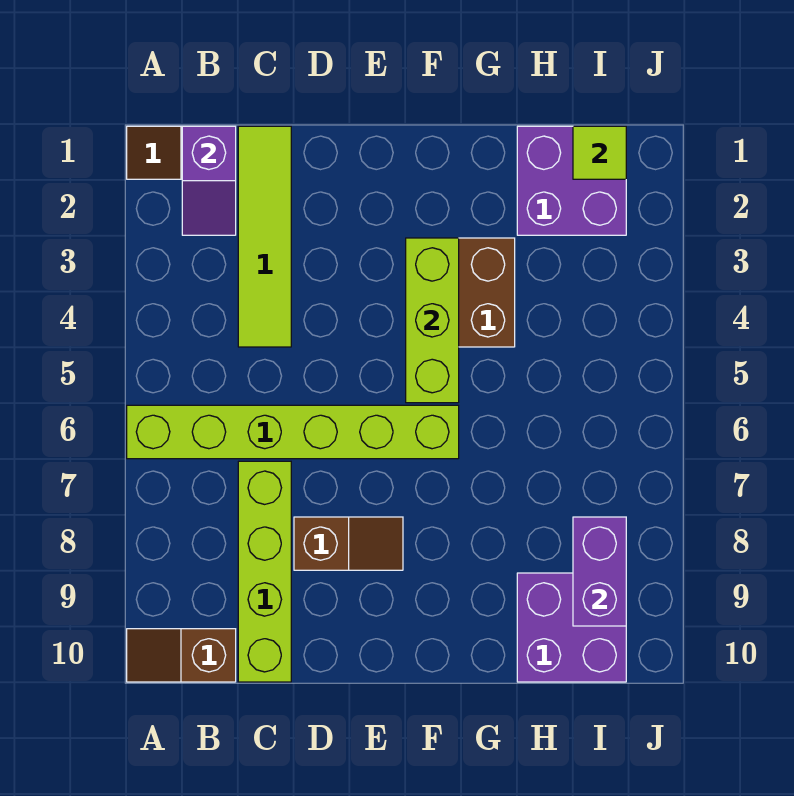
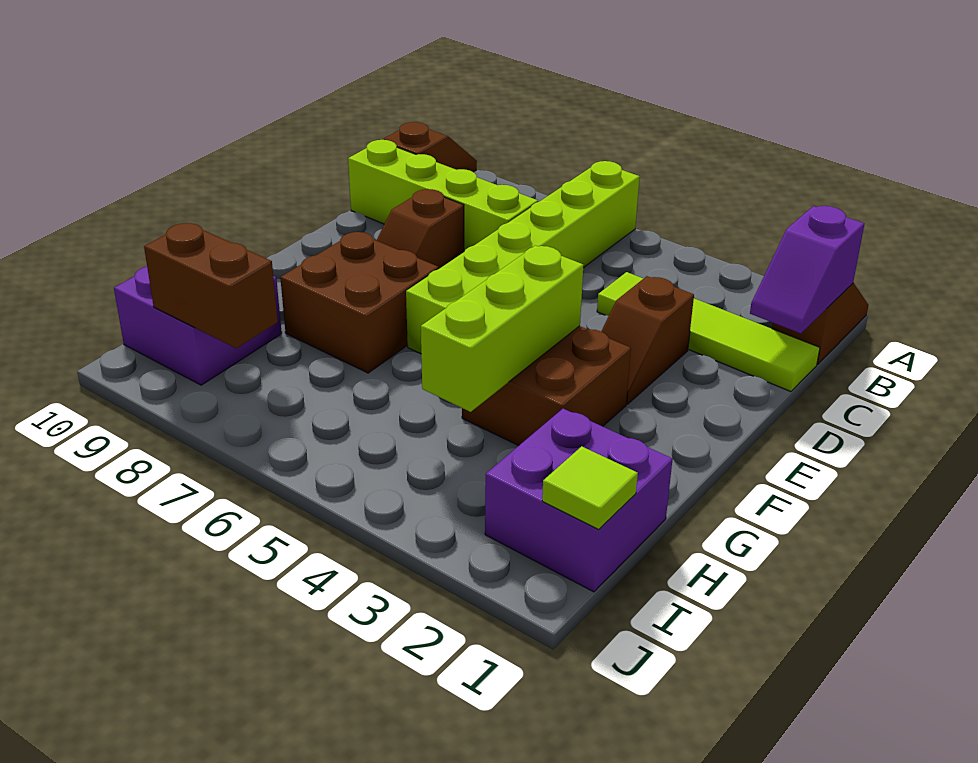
purple slope B1:B2 level 2 top 1 -> purple slope B1:C1 level 2 top B
none -> brown slope D3:E3 level 1 top D
lime brick F3:F5 level 2 -> lime brick F4:H4 level 2
none -> brown brick F7:G8 level 1
purple brick I8:I9 level 2 -> brown brick I8:I9 level 2

